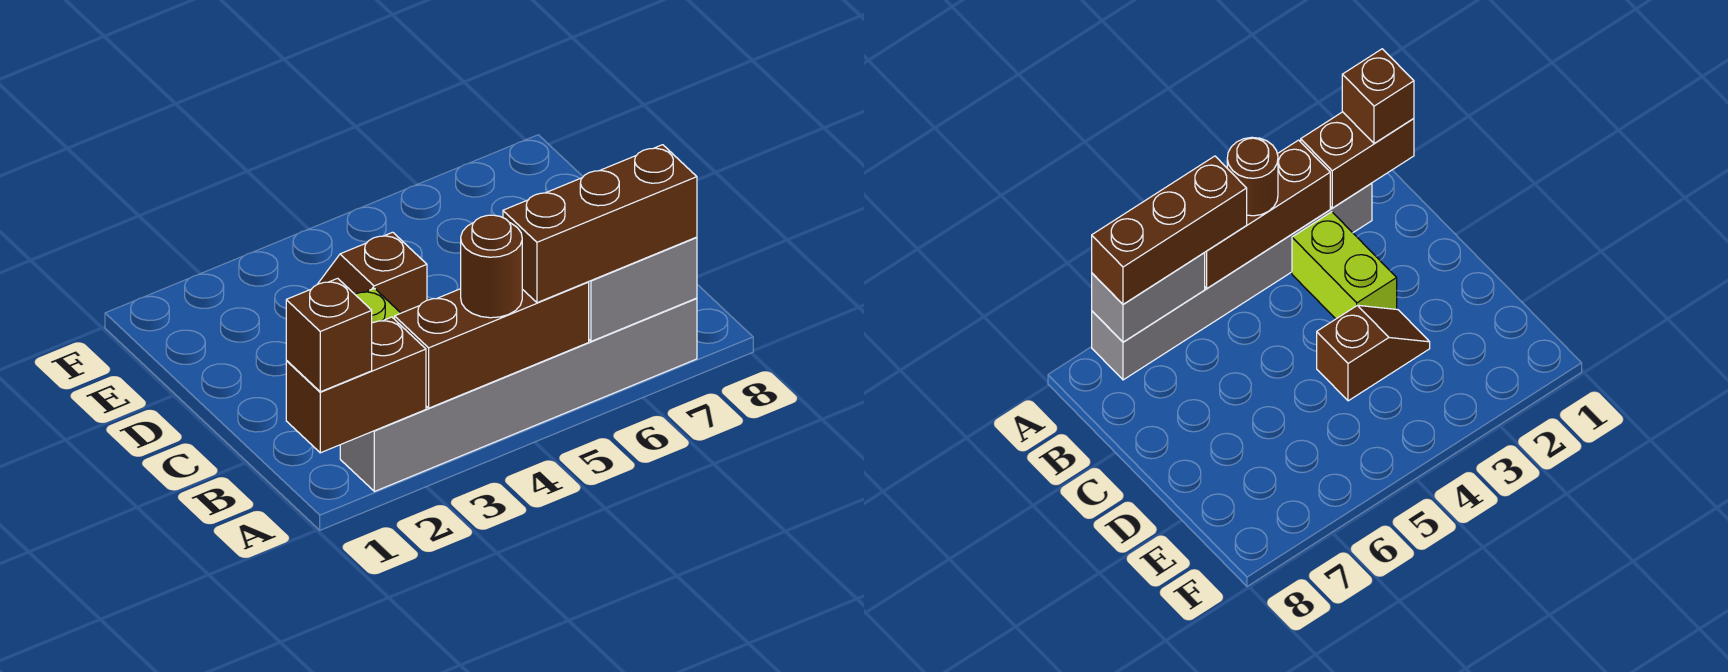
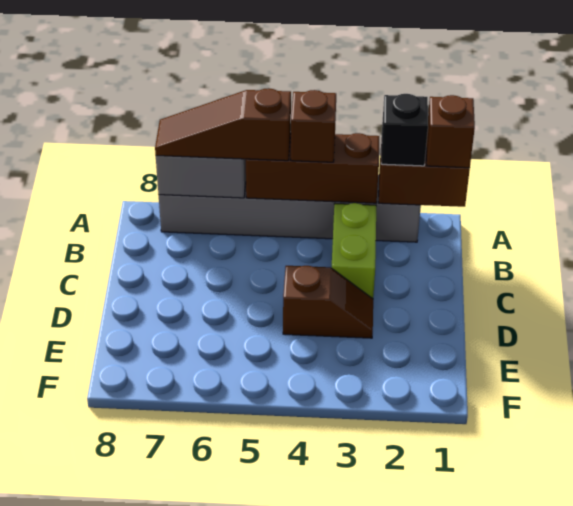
none -> black brick A2 level 3
brown round brick A4 level 3 -> brown brick A4 level 3
brown brick A5:A7 level 3 -> brown slope A5:A7 level 3 top 5

